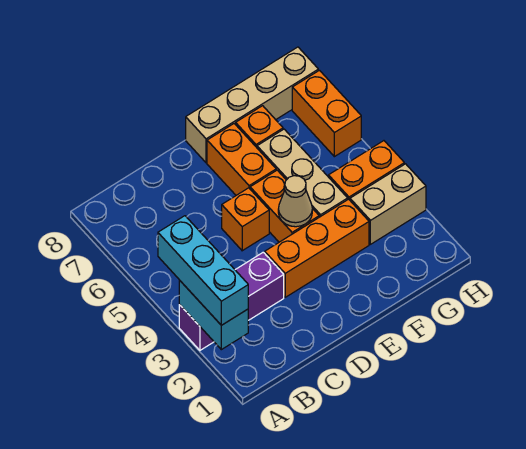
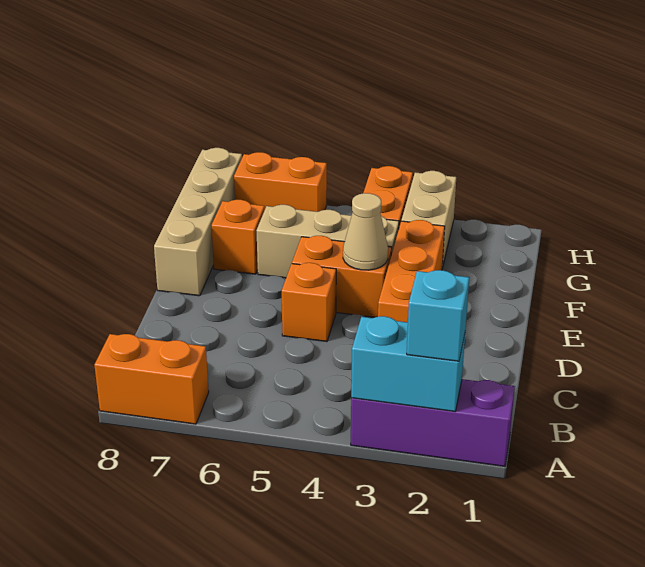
cyan brick A2:A4 level 3 -> cyan brick A2 level 3
purple brick A3:C3 level 1 -> purple brick A1:A3 level 1
orange brick E6:E7 level 1 -> orange brick A7:A8 level 1

